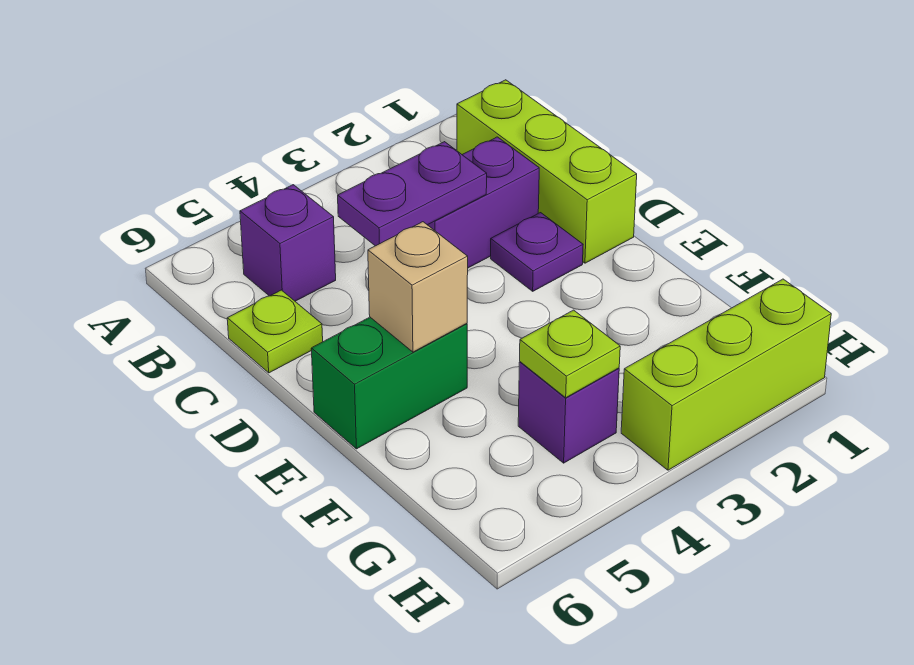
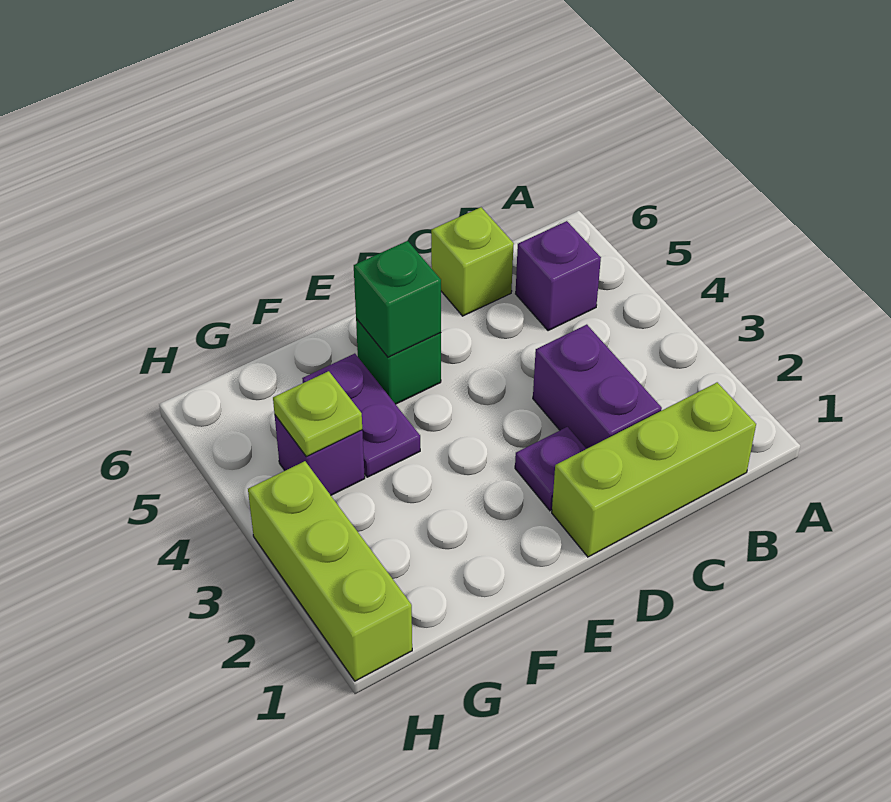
purple plate C3:C4 level 2 -> purple plate F4:F5 level 1
lime plate C6 level 1 -> lime brick C6 level 1
green brick E5:E6 level 1 -> green brick E5 level 1
tan brick E5 level 2 -> green brick E5 level 2

